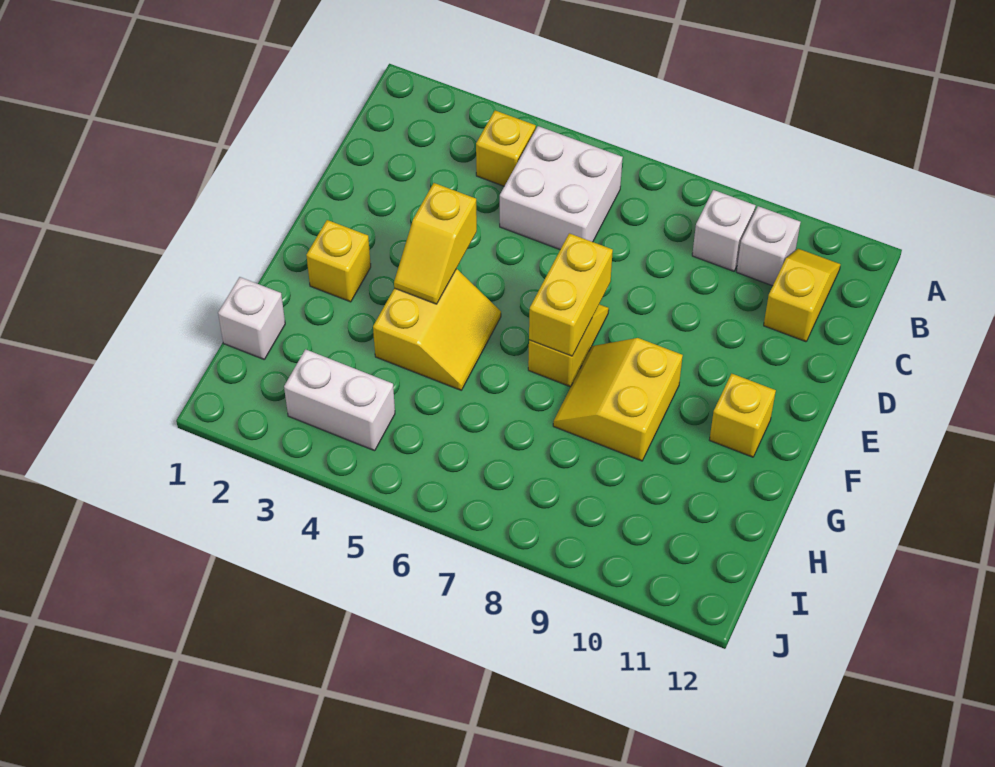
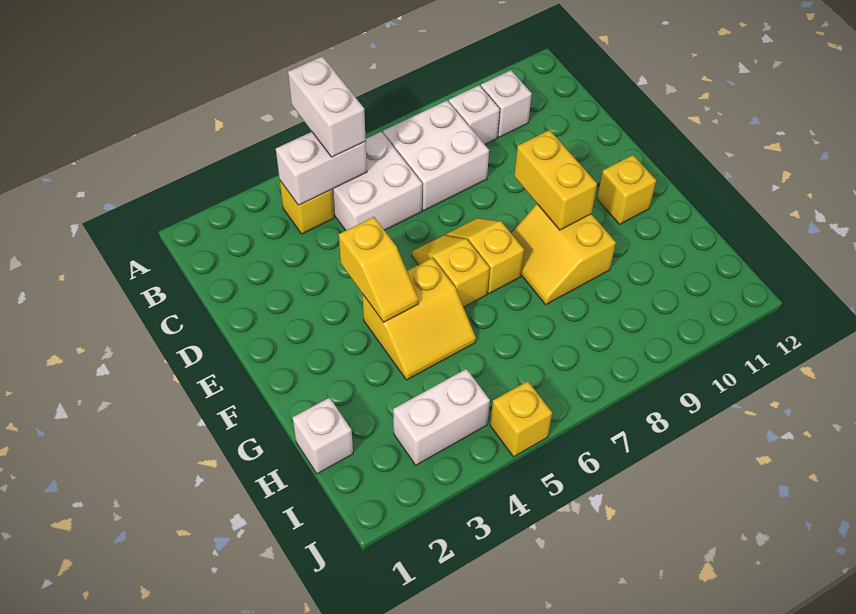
none -> white brick A5:B5 level 3
none -> white brick B4:B5 level 2
none -> white brick B7:C8 level 1
yellow slope B11:C11 level 1 top C -> yellow slope E6:F6 level 1 top F
yellow brick E7:F7 level 2 -> yellow brick E9:F9 level 2
yellow brick F2 level 1 -> yellow brick J5 level 1
yellow slope F4:G5 level 1 top 4 -> yellow slope F4:G5 level 1 top F

